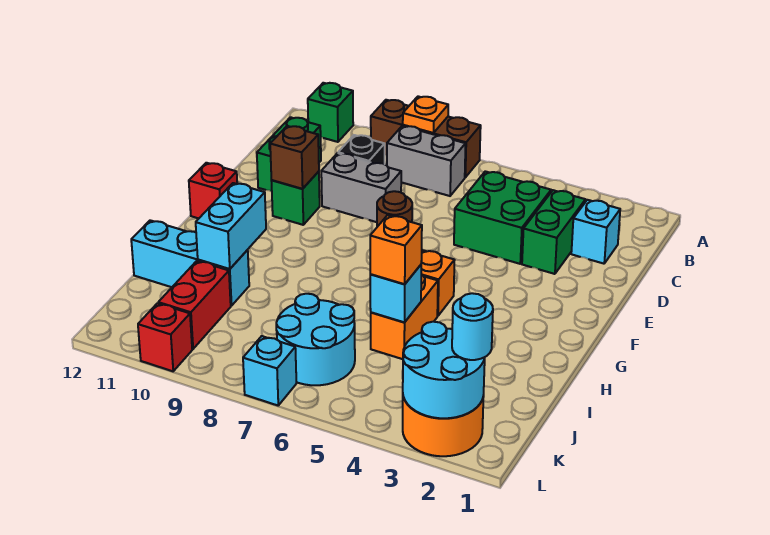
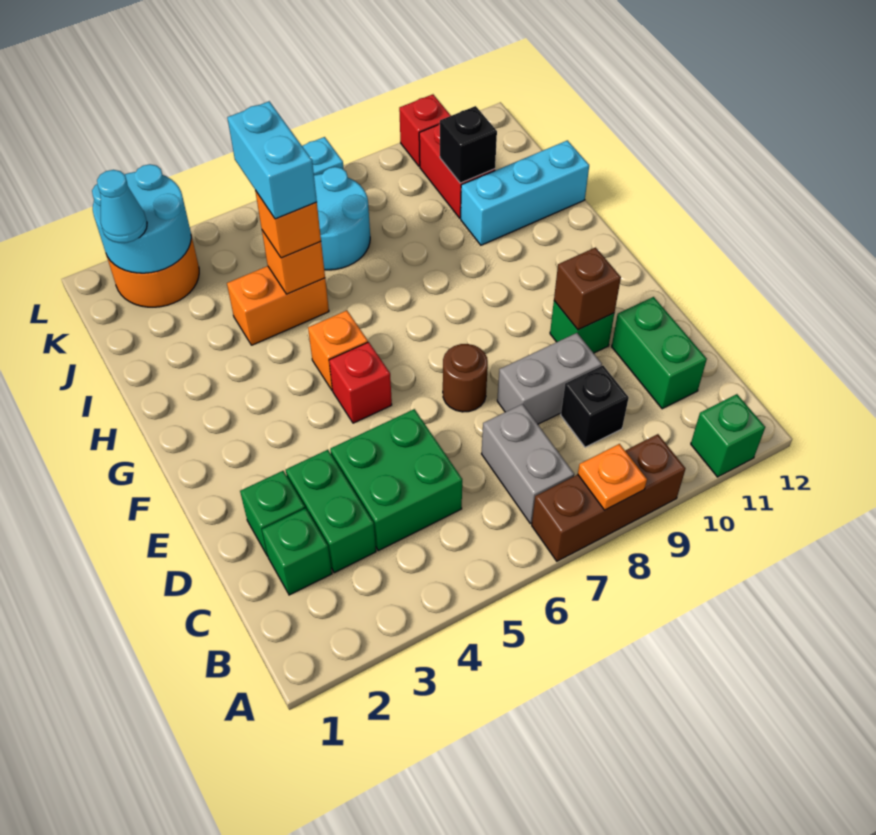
grey brick B7:B8 level 1 -> grey brick B7:C7 level 1
cyan brick C2 level 1 -> green brick C2 level 1
none -> green brick D2 level 1
red brick F12 level 1 -> red brick F5 level 1
orange brick H5:I5 level 1 -> orange brick I4:I5 level 1
cyan brick H10:I10 level 2 -> cyan brick I5:J5 level 4
cyan brick I5 level 2 -> orange brick I5 level 2
none -> black brick J10 level 2
cyan round brick K2 level 3 -> cyan cone K2 level 3

